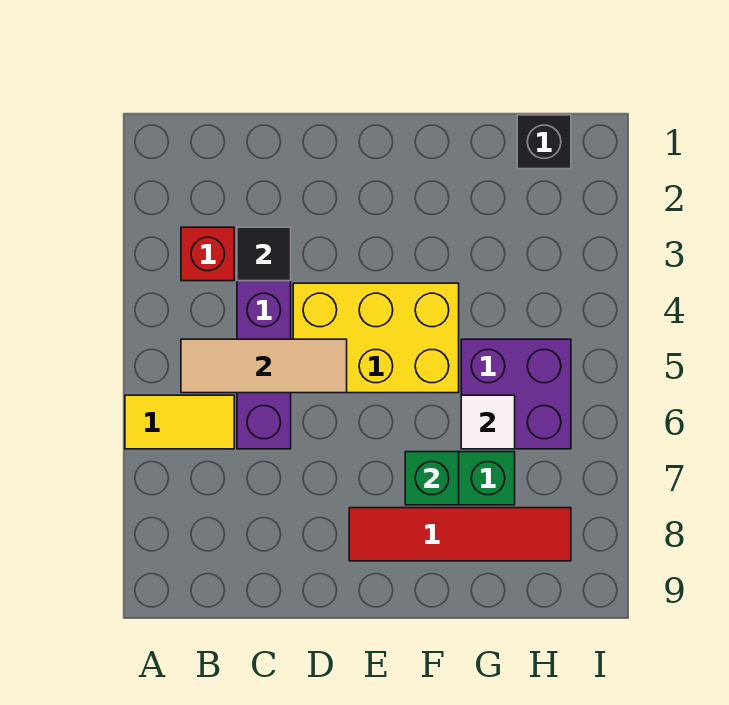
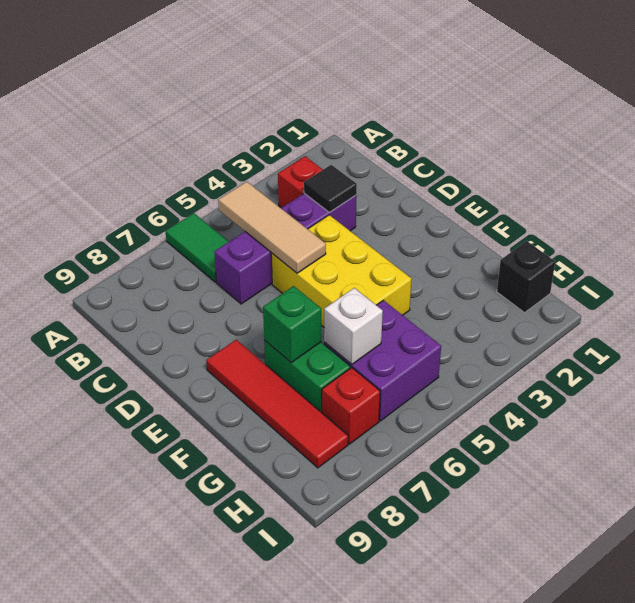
yellow tile A6:B6 level 1 -> green tile A6:B6 level 1
white tile G6 level 2 -> white brick G6 level 2
none -> red brick H7 level 1

